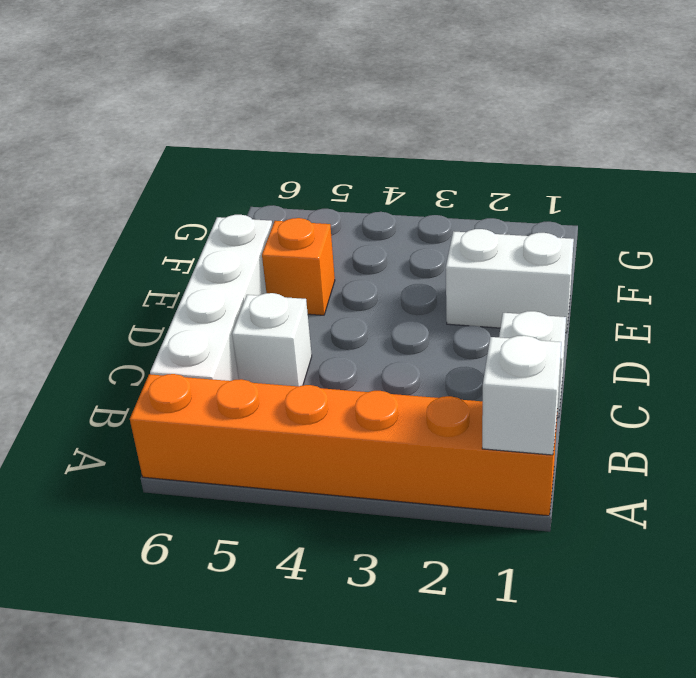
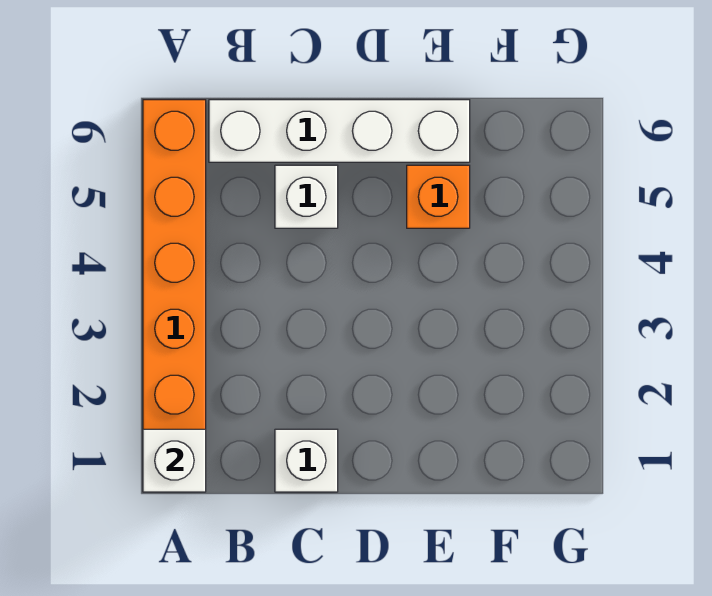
white brick E1:E2 level 1 -> none

